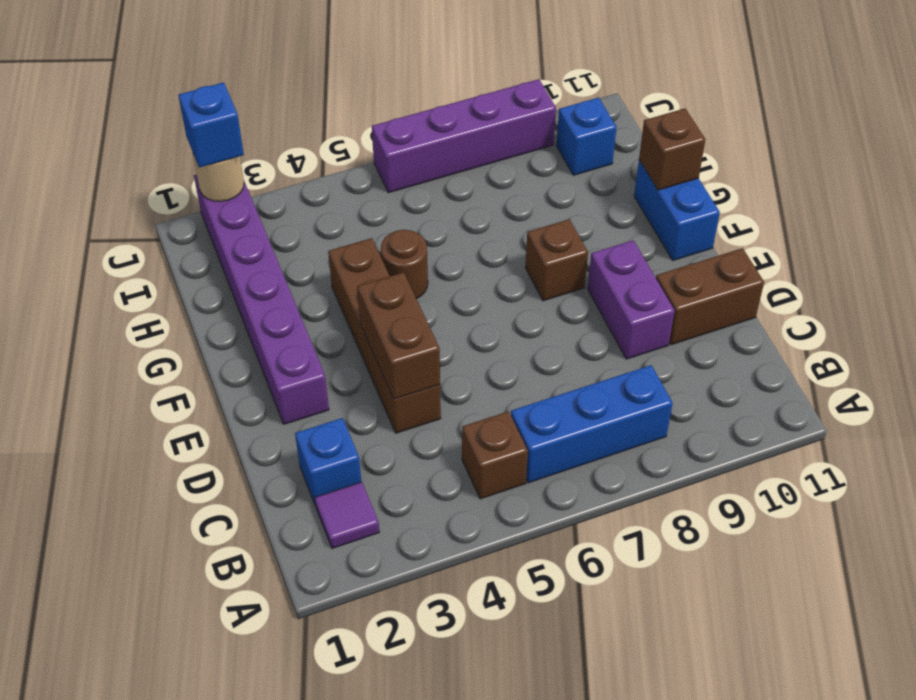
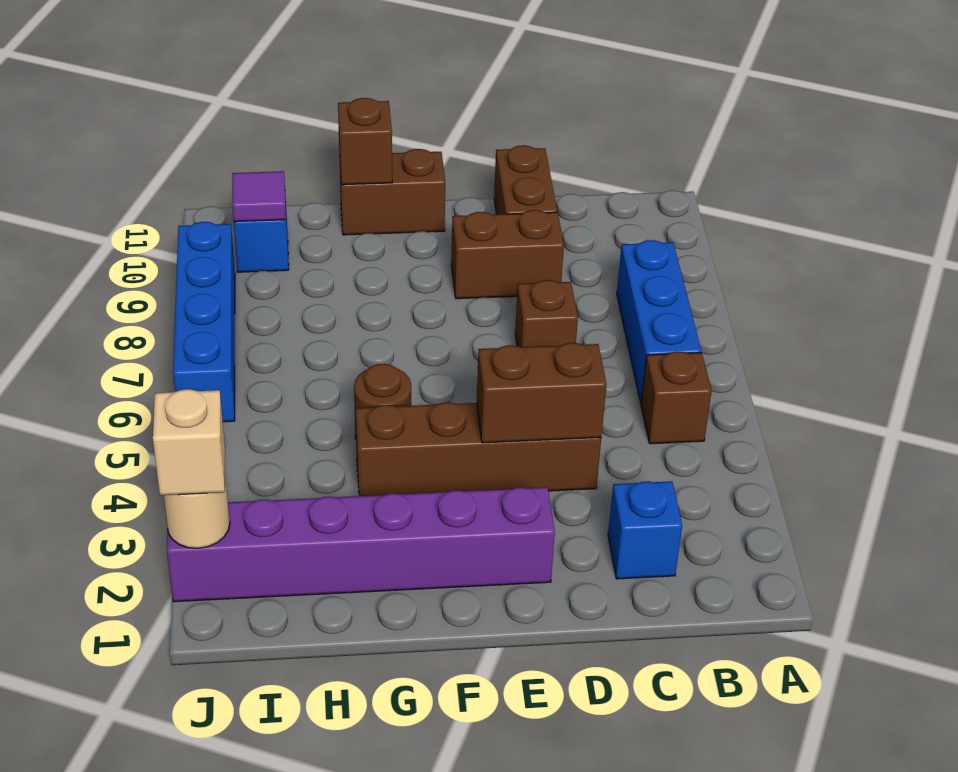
purple tile B2 level 1 -> purple tile I10 level 2
purple brick D9:E9 level 1 -> brown brick D9:E9 level 1
brown brick F8 level 1 -> brown brick D7 level 1
blue brick F11:G11 level 1 -> brown brick F11:G11 level 1
blue brick J2 level 3 -> tan brick J2 level 3
purple brick J6:J9 level 1 -> blue brick J6:J9 level 1

